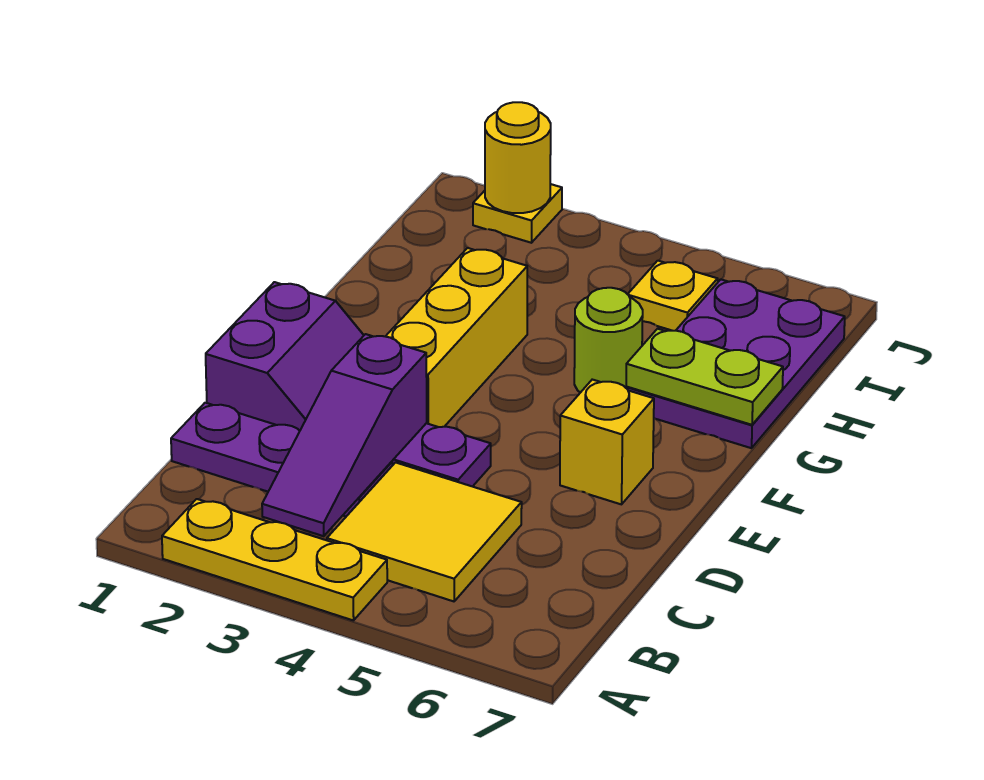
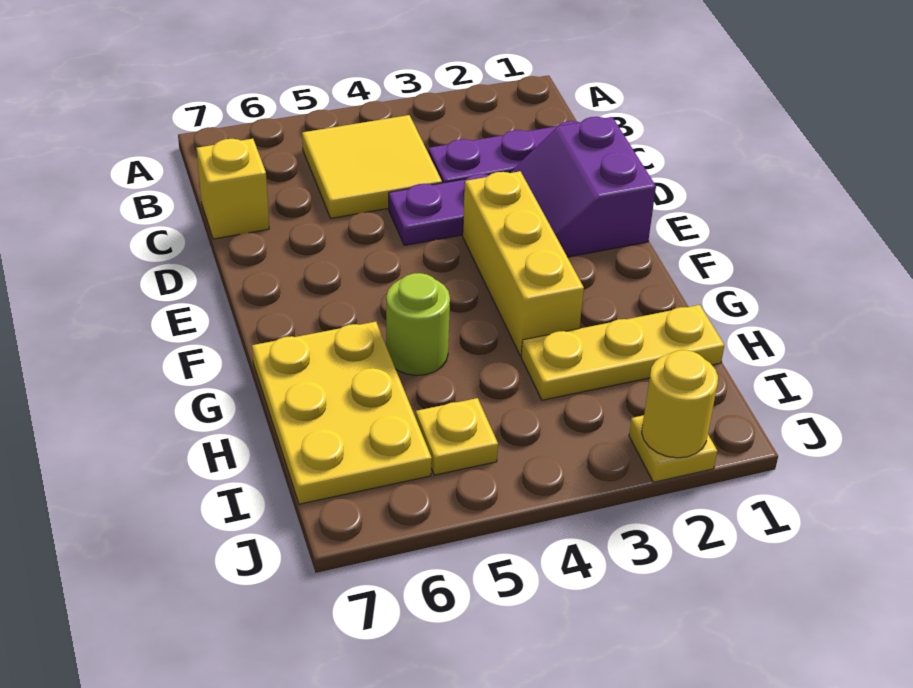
yellow plate A2:A4 level 1 -> yellow plate H1:H3 level 1
purple slope B3:D3 level 2 top D -> none
yellow brick E6 level 1 -> yellow brick C7 level 1
purple plate G6:I7 level 1 -> yellow plate G6:I7 level 1
lime plate G6:G7 level 2 -> none

